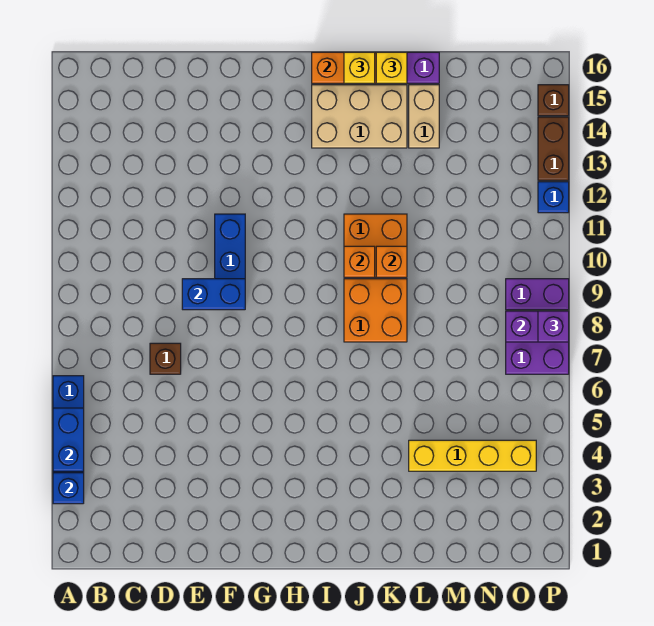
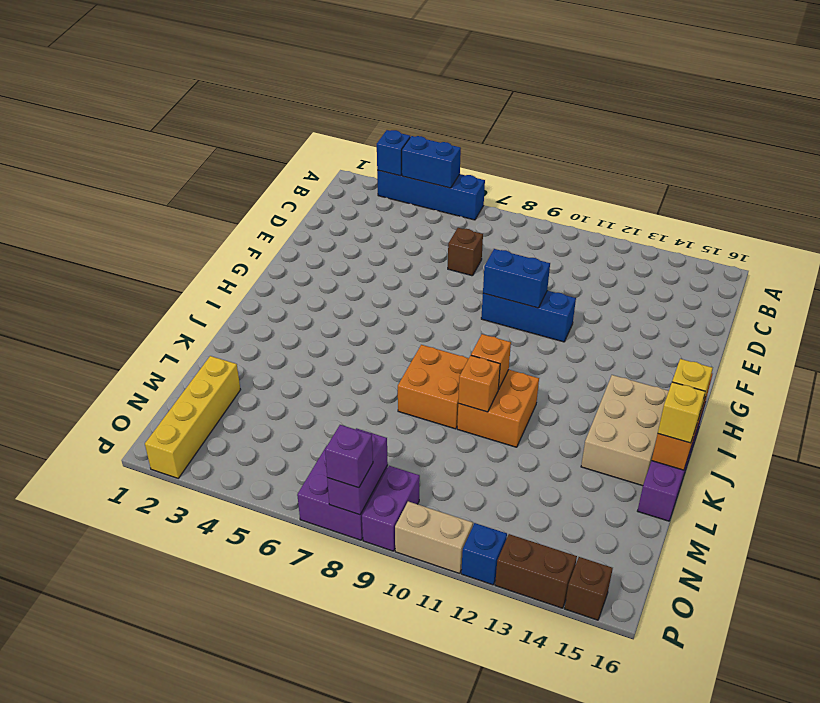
blue brick E9:F9 level 2 -> blue brick F9:F10 level 2
yellow brick L4:O4 level 1 -> yellow brick M2:P2 level 1
tan brick L14:L15 level 1 -> tan brick P10:P11 level 1

